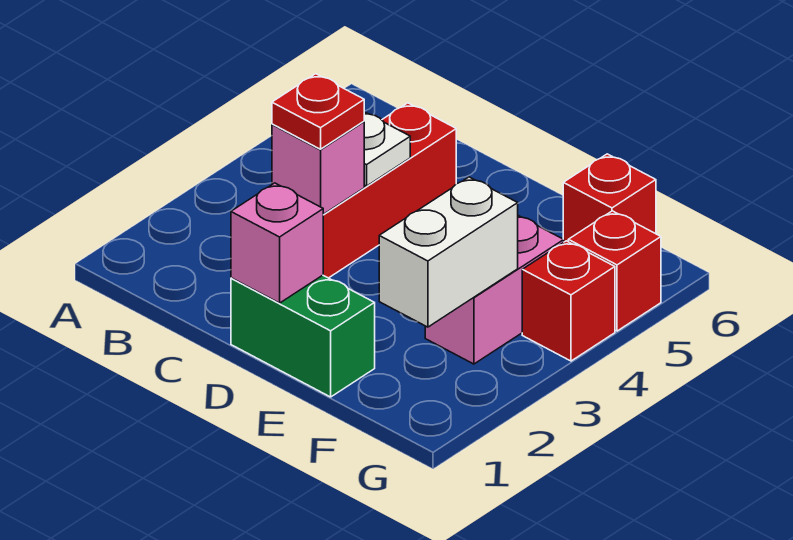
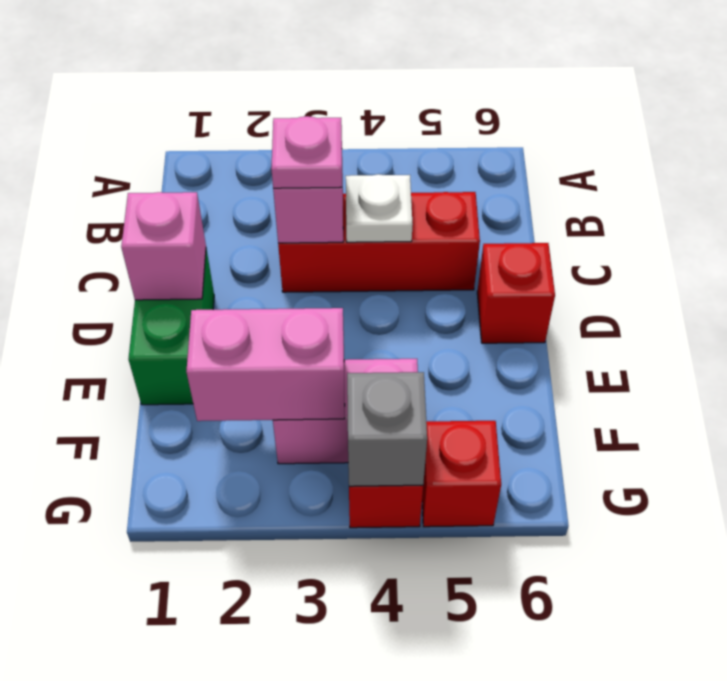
red plate C3 level 3 -> pink plate C3 level 3
white brick F2:F3 level 2 -> pink brick F2:F3 level 2
red brick F6 level 1 -> red brick D6 level 1
none -> grey brick G4 level 2

